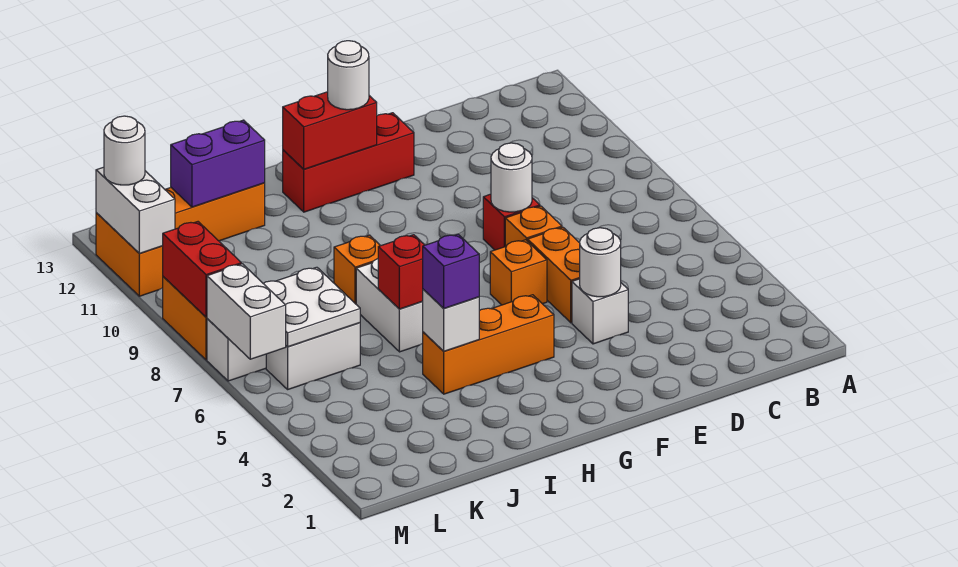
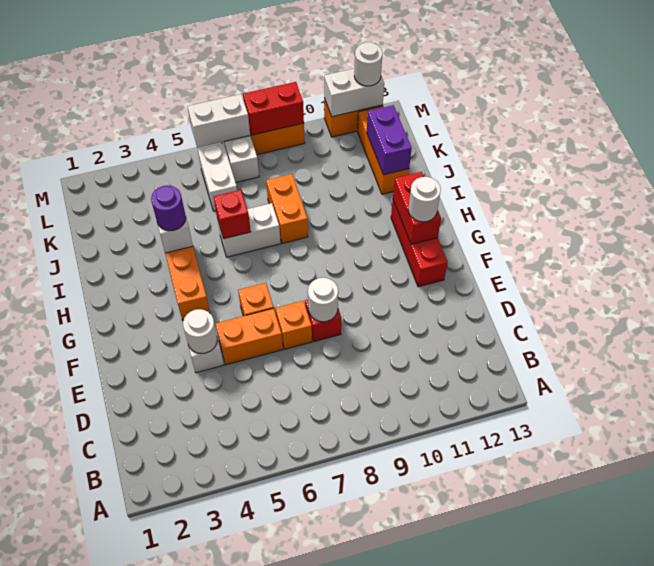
purple brick I4 level 3 -> purple round brick I4 level 3
orange brick I8 level 1 -> orange brick I8:J8 level 1
white plate K6:L7 level 2 -> none

